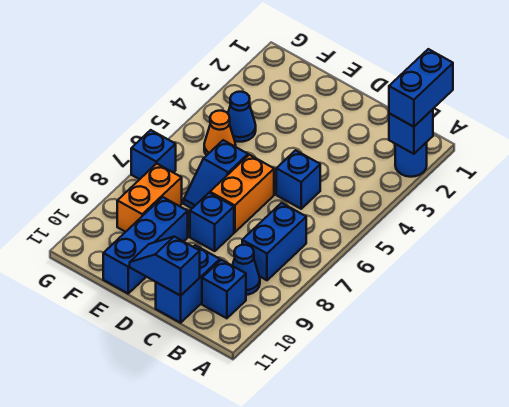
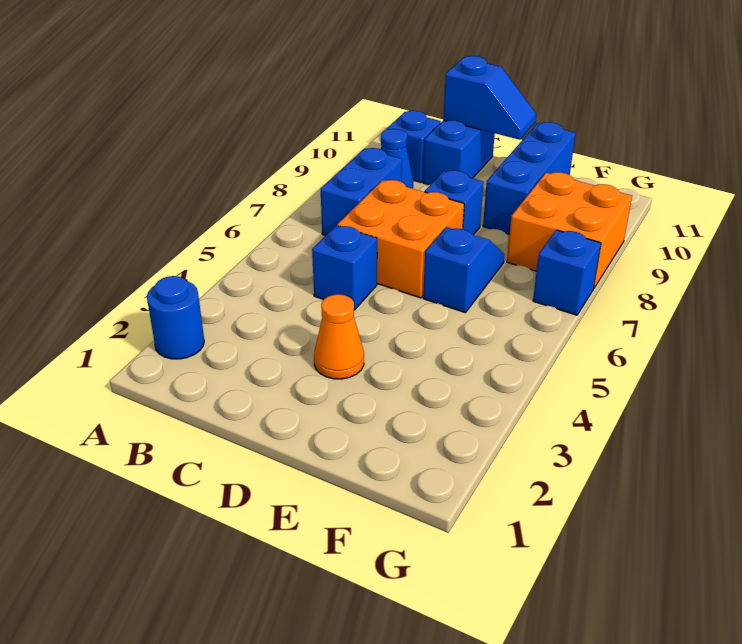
blue brick A1:A2 level 3 -> none
blue brick A2 level 2 -> none
orange brick D6:D7 level 1 -> orange brick C6:D7 level 1
blue cone F4 level 1 -> none
orange cone F5 level 1 -> orange cone D3 level 1
orange brick F8:F9 level 1 -> orange brick F8:G9 level 1

